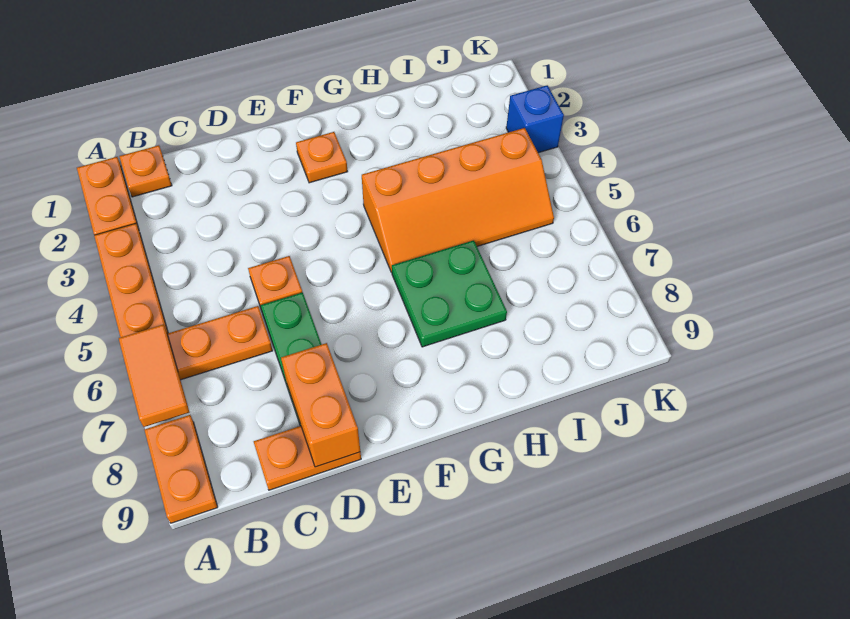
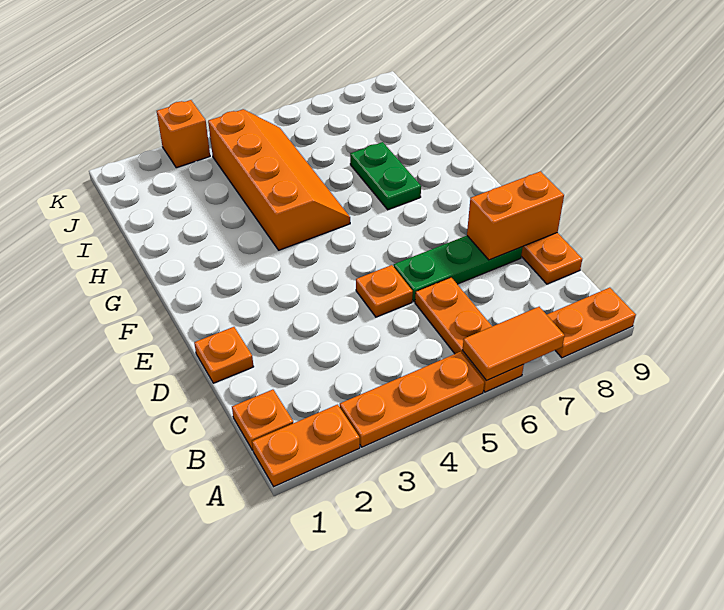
orange plate F2 level 1 -> orange plate D1 level 1
green plate G6:H7 level 1 -> green plate G7:H7 level 1
blue brick K3 level 1 -> orange brick K3 level 1

